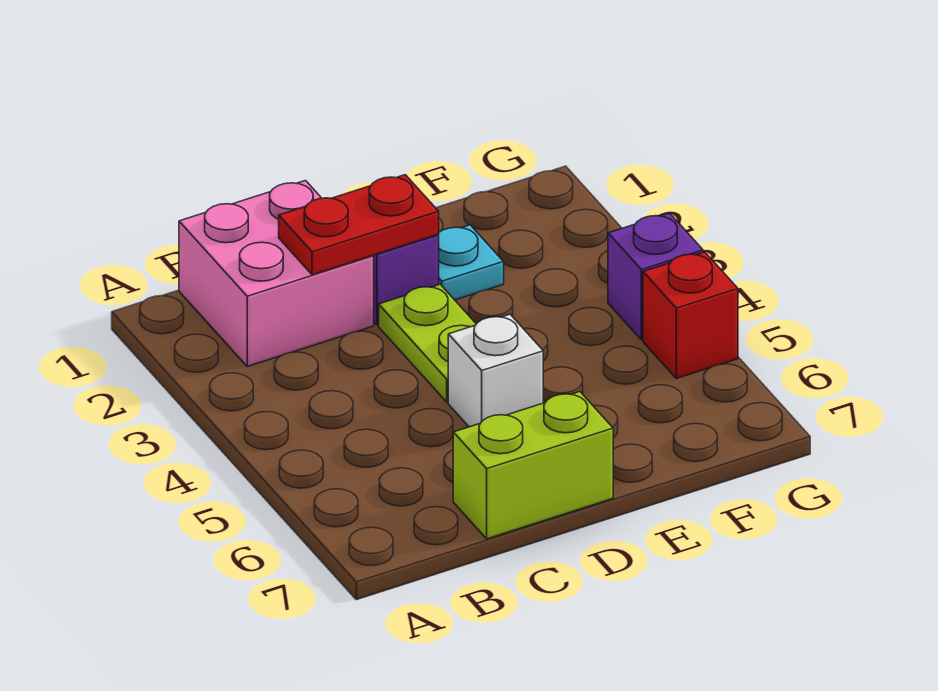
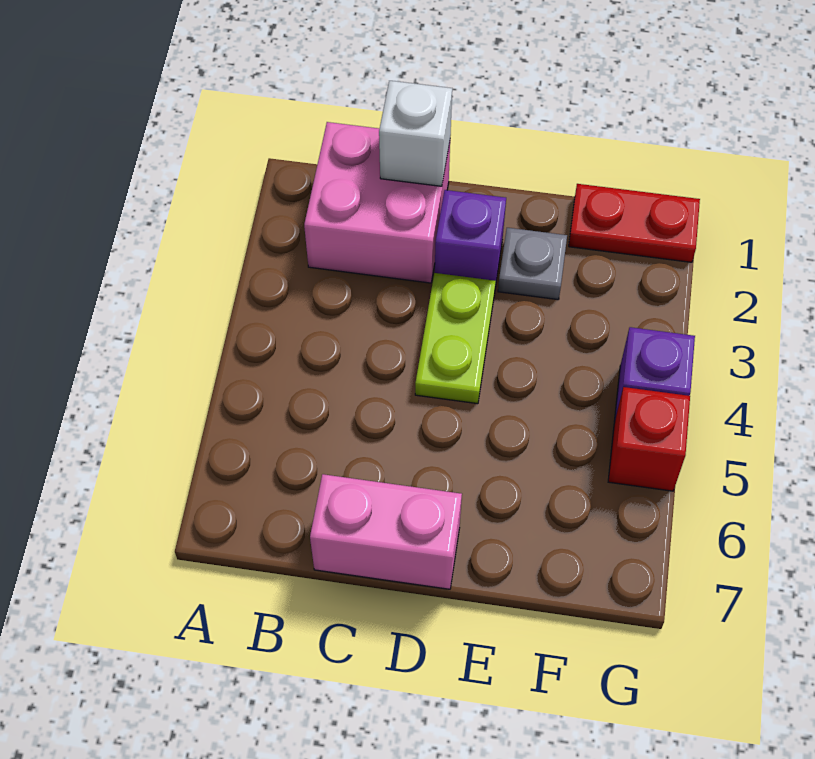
red plate C2:D2 level 2 -> red plate F1:G1 level 1
lime brick C7:D7 level 1 -> pink brick C7:D7 level 1
white brick D5 level 1 -> white brick C1 level 2
cyan plate E2 level 1 -> grey plate E2 level 1

